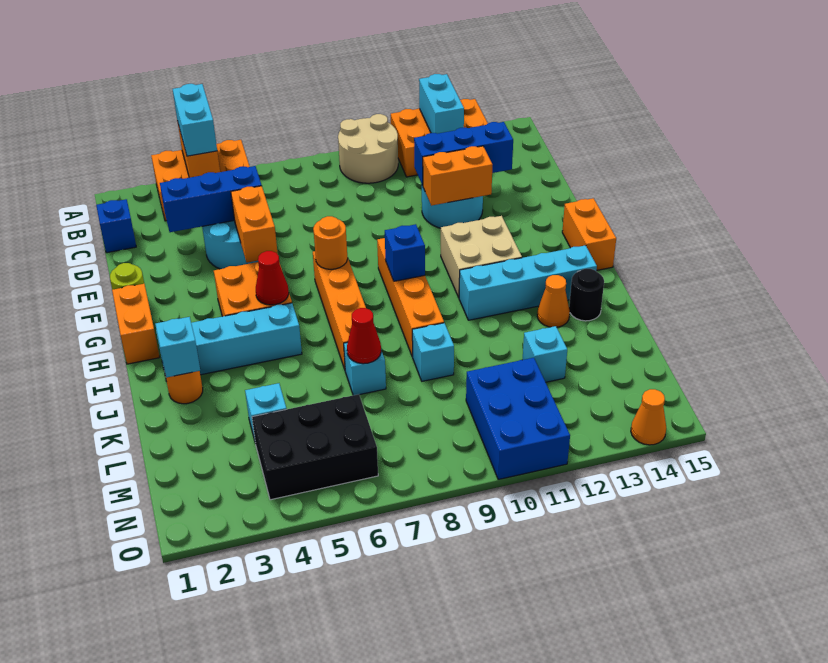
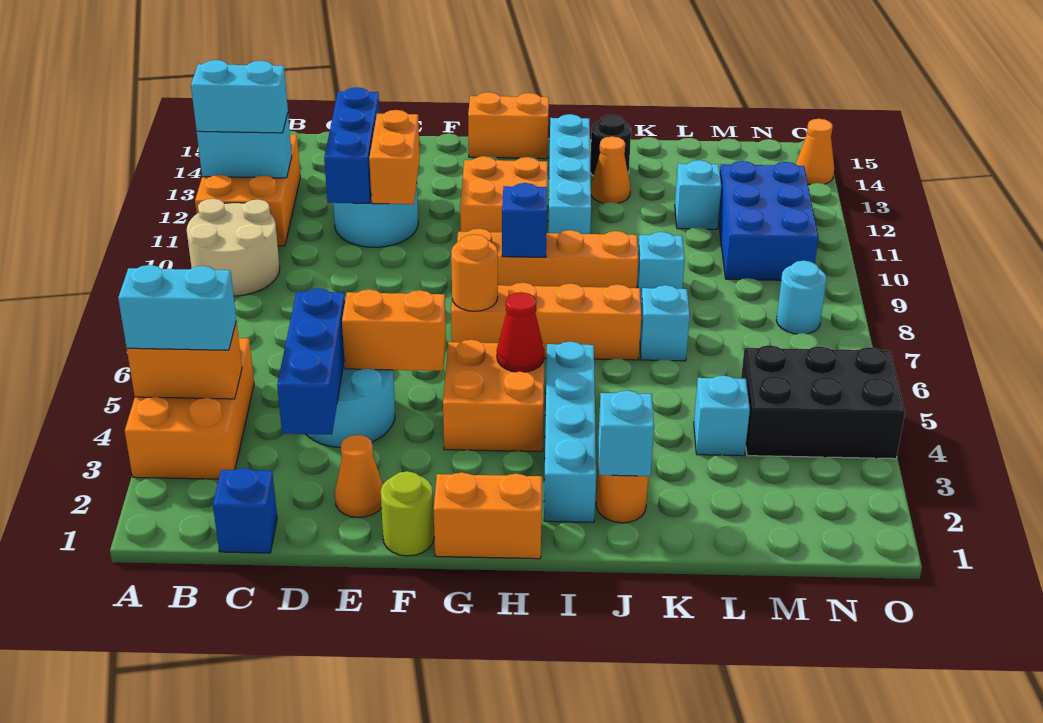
none -> cyan brick A12:B12 level 3
none -> orange cone E2 level 1
tan brick G11:H12 level 1 -> orange brick G11:H12 level 1
red cone K7 level 2 -> none
black brick M4:N6 level 1 -> black brick M4:O5 level 1
blue brick M10:O11 level 1 -> blue brick M10:N12 level 1
none -> cyan round brick N8 level 1

